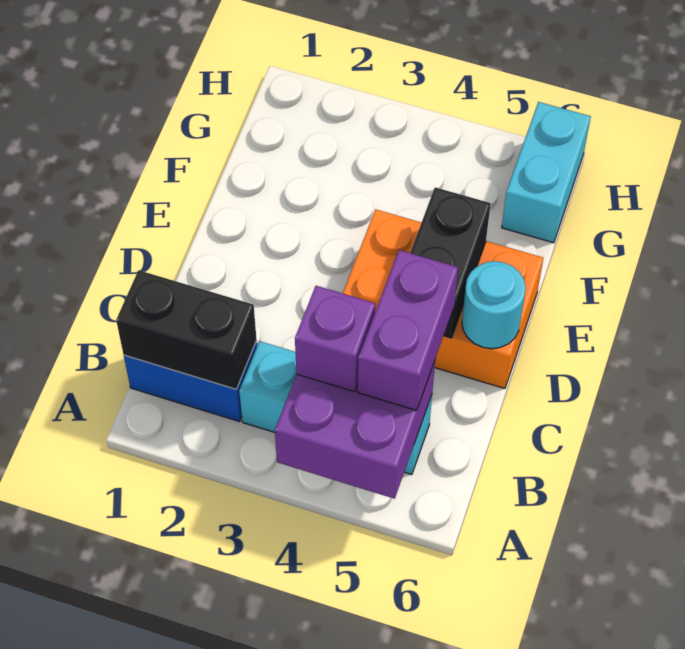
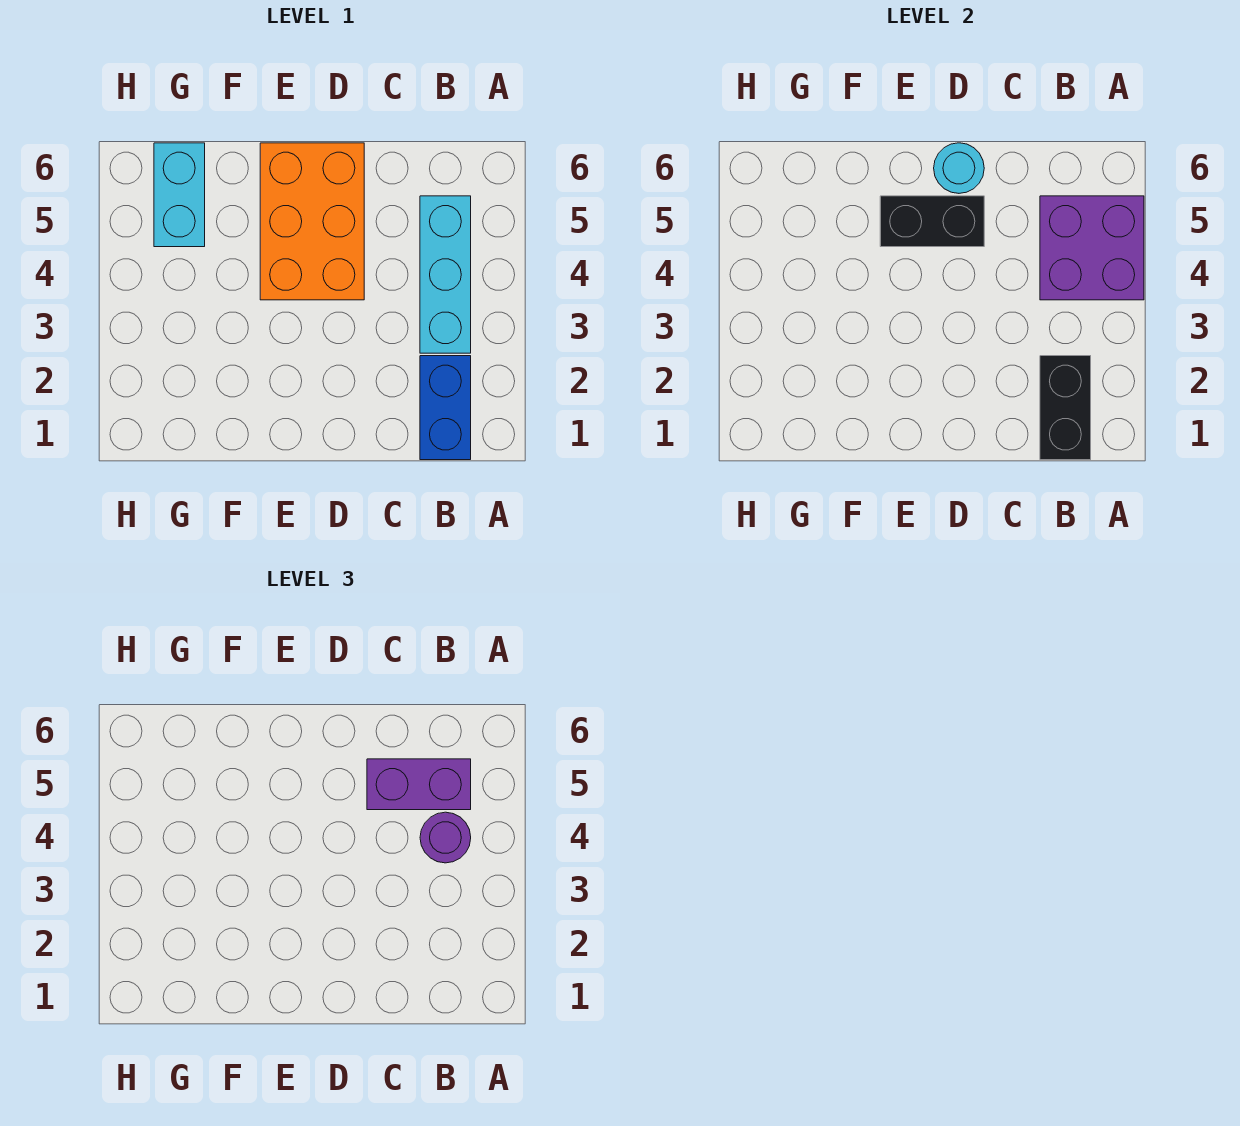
purple brick B4 level 3 -> purple round brick B4 level 3
cyan brick G6:H6 level 1 -> cyan brick G5:G6 level 1

